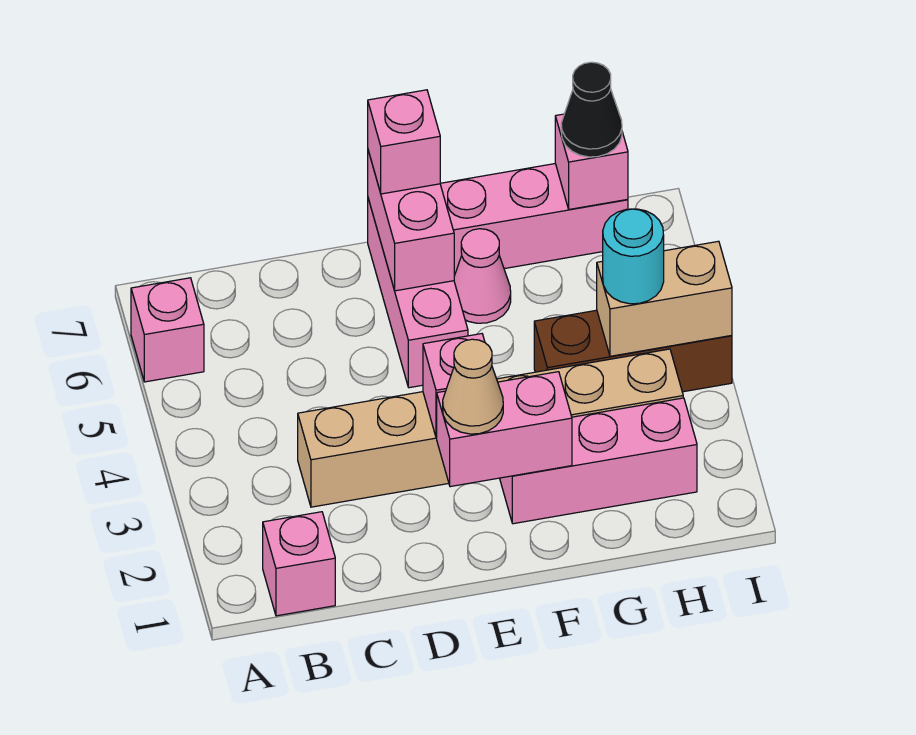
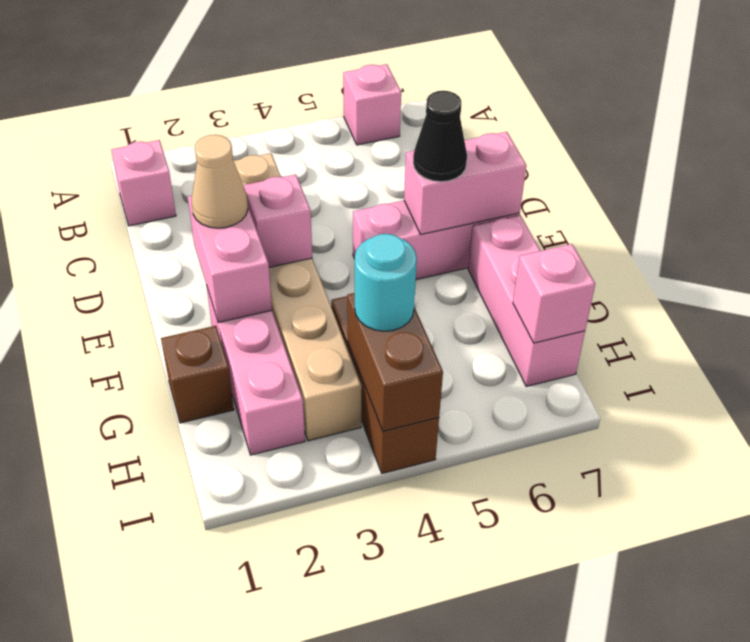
pink brick E7 level 3 -> none
pink cone F6 level 1 -> none
none -> brown brick G1 level 1
tan brick H4:I4 level 2 -> brown brick H4:I4 level 2
black cone H7 level 3 -> black cone E6 level 3

